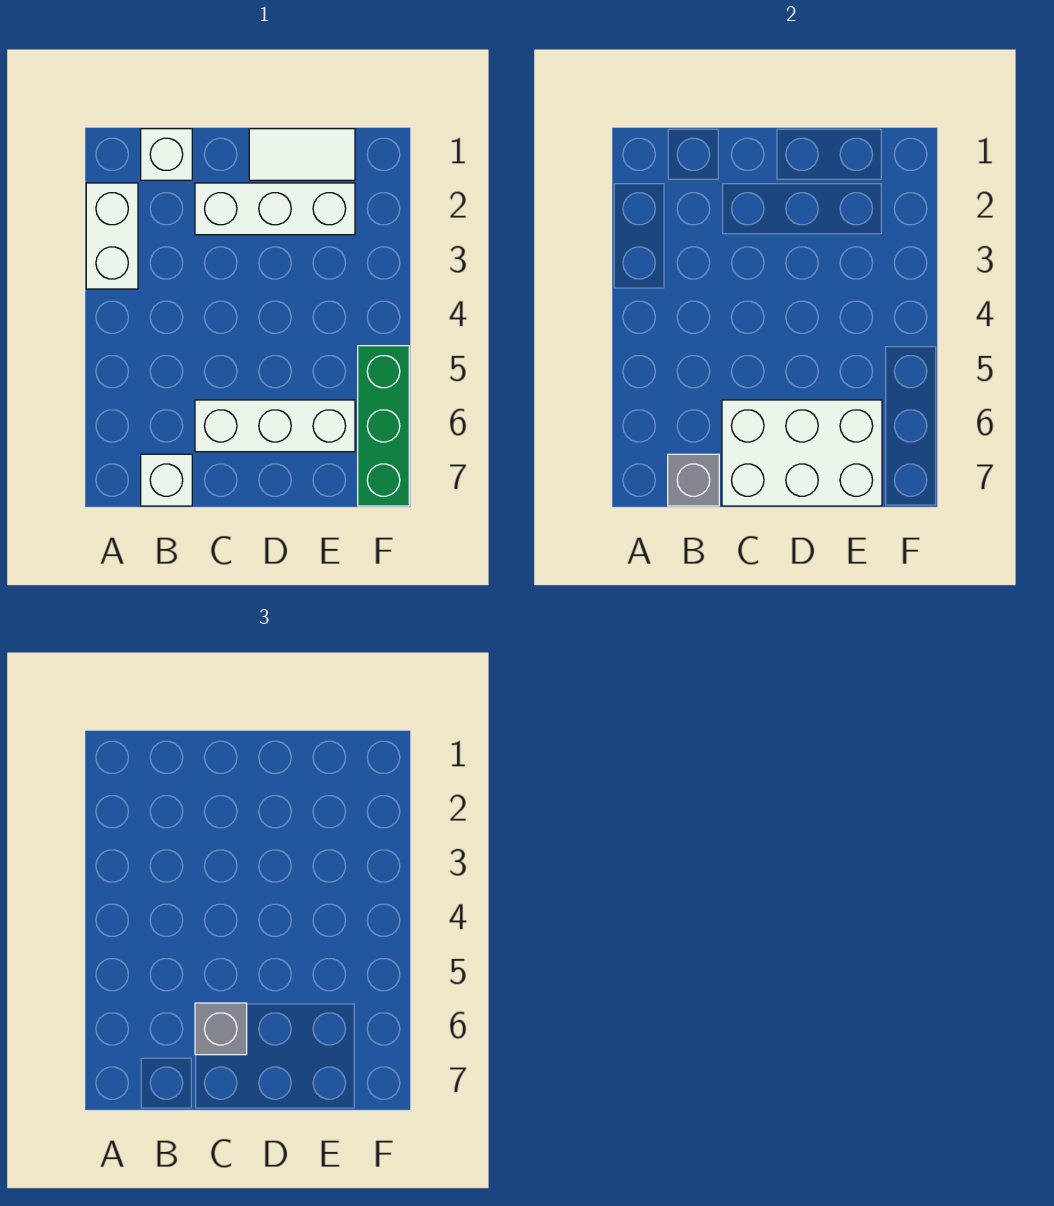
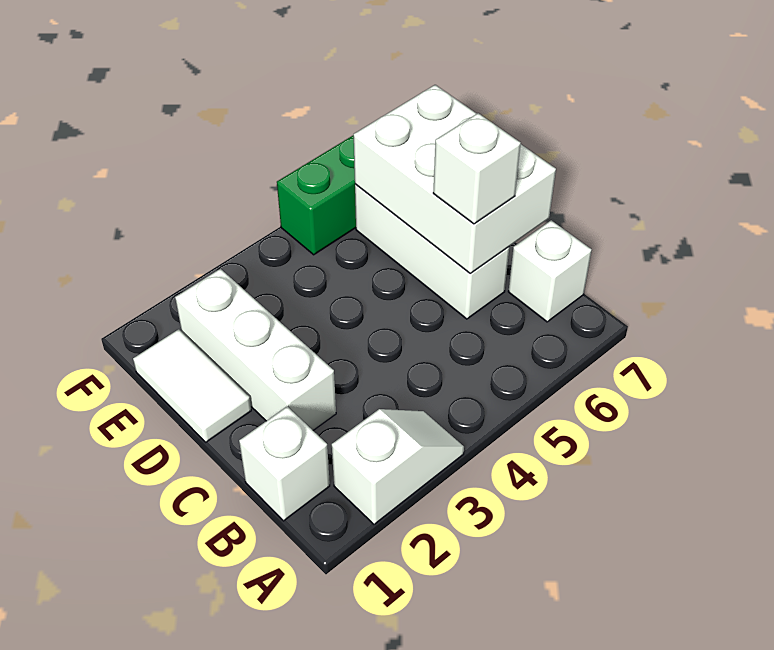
white brick A2:A3 level 1 -> white slope A2:A3 level 1 top 2
grey brick B7 level 2 -> none
grey brick C6 level 3 -> white brick C6 level 3

